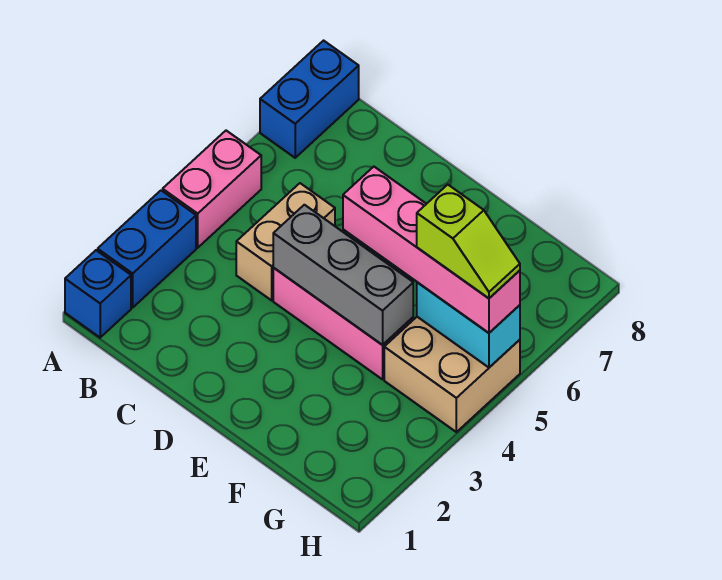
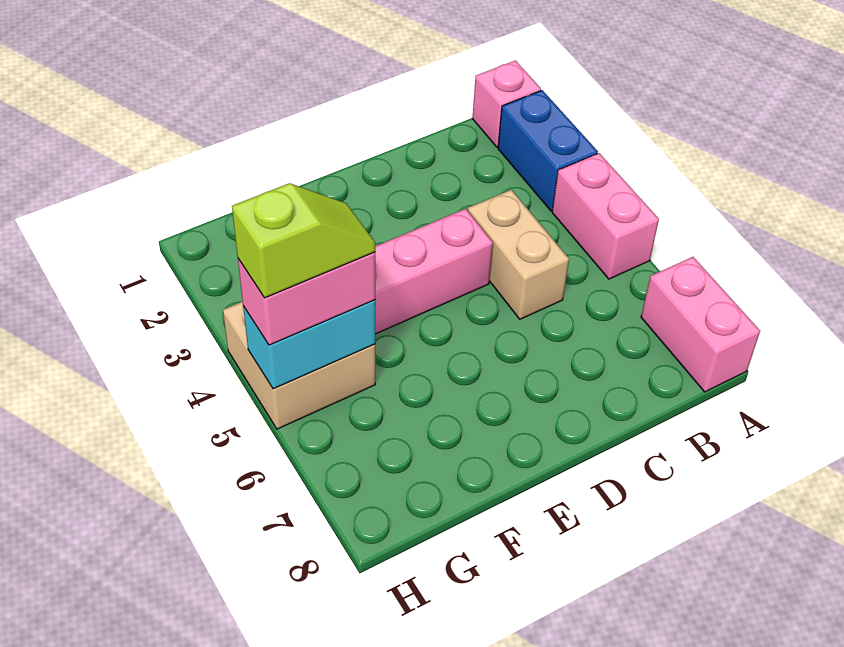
blue brick A1 level 1 -> pink brick A1 level 1
blue brick A7:A8 level 1 -> pink brick A7:A8 level 1
grey brick D4:F4 level 2 -> none
pink brick E5:H5 level 3 -> pink brick G5:H5 level 3
lime slope G5:H5 level 4 top G -> lime slope G5:H5 level 4 top H

